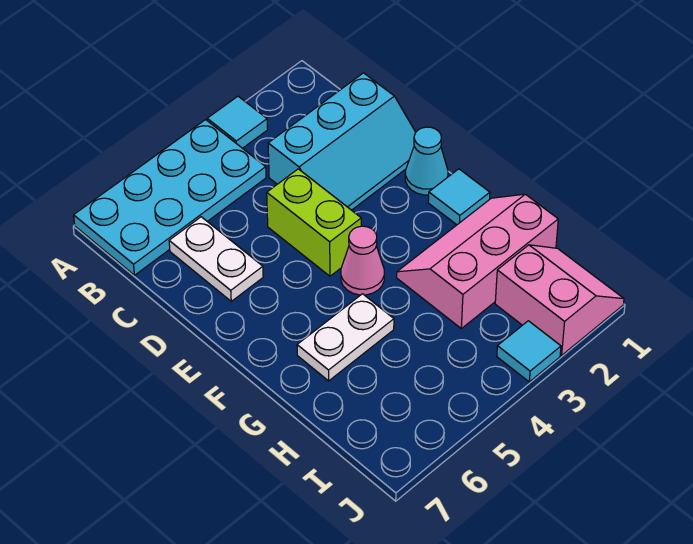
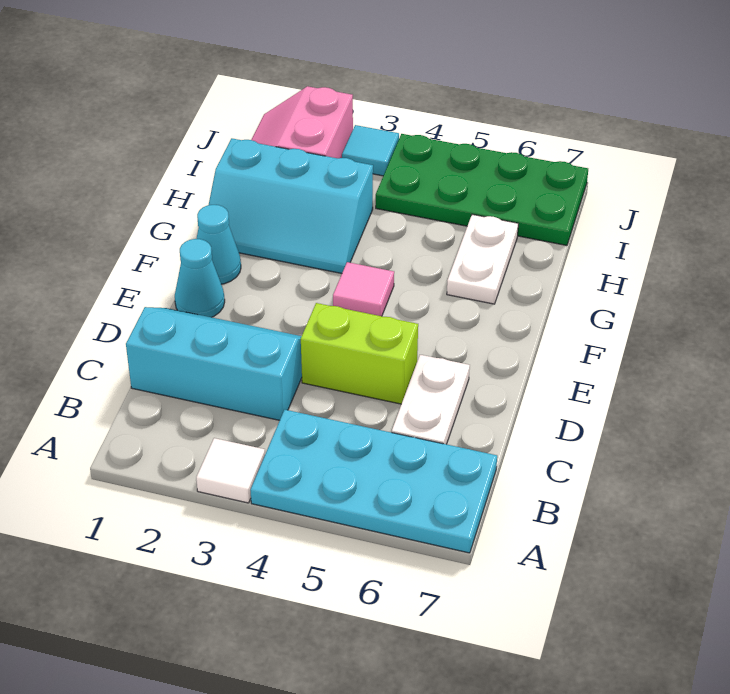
cyan tile A3 level 1 -> white tile A3 level 1
lime brick D4:E4 level 1 -> lime brick D4:D5 level 1
cyan tile F1 level 1 -> cyan cone F1 level 1
pink cone F4 level 1 -> pink tile F4 level 1
pink slope G1:H3 level 1 top H -> cyan slope G1:H3 level 1 top H
white plate G5:G6 level 1 -> white plate G6:H6 level 1
none -> green plate I4:J7 level 1

